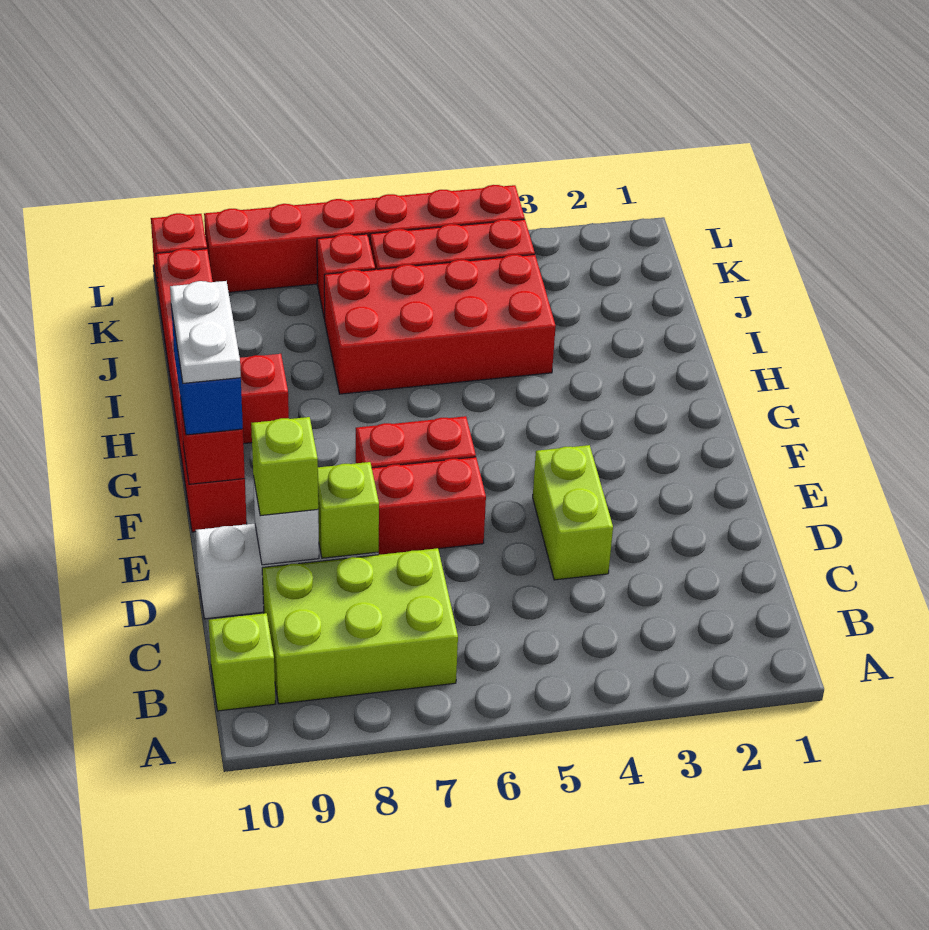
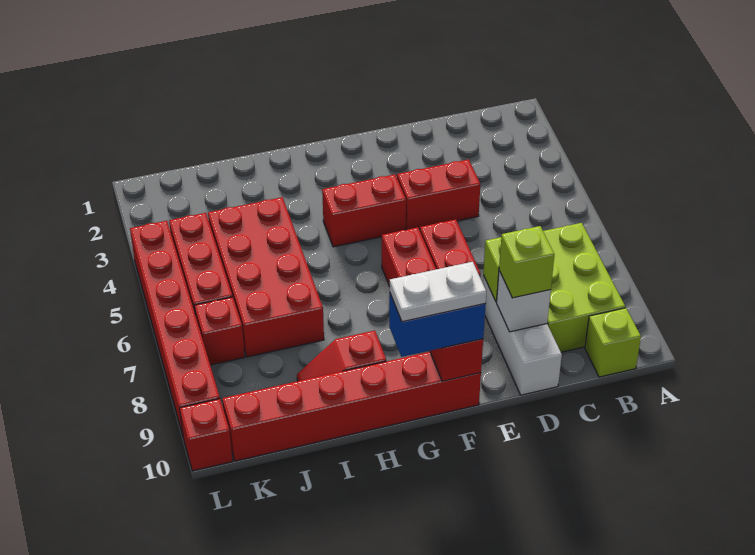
lime brick D4:E4 level 1 -> red brick D4:E4 level 1
none -> red brick F4:G4 level 1

